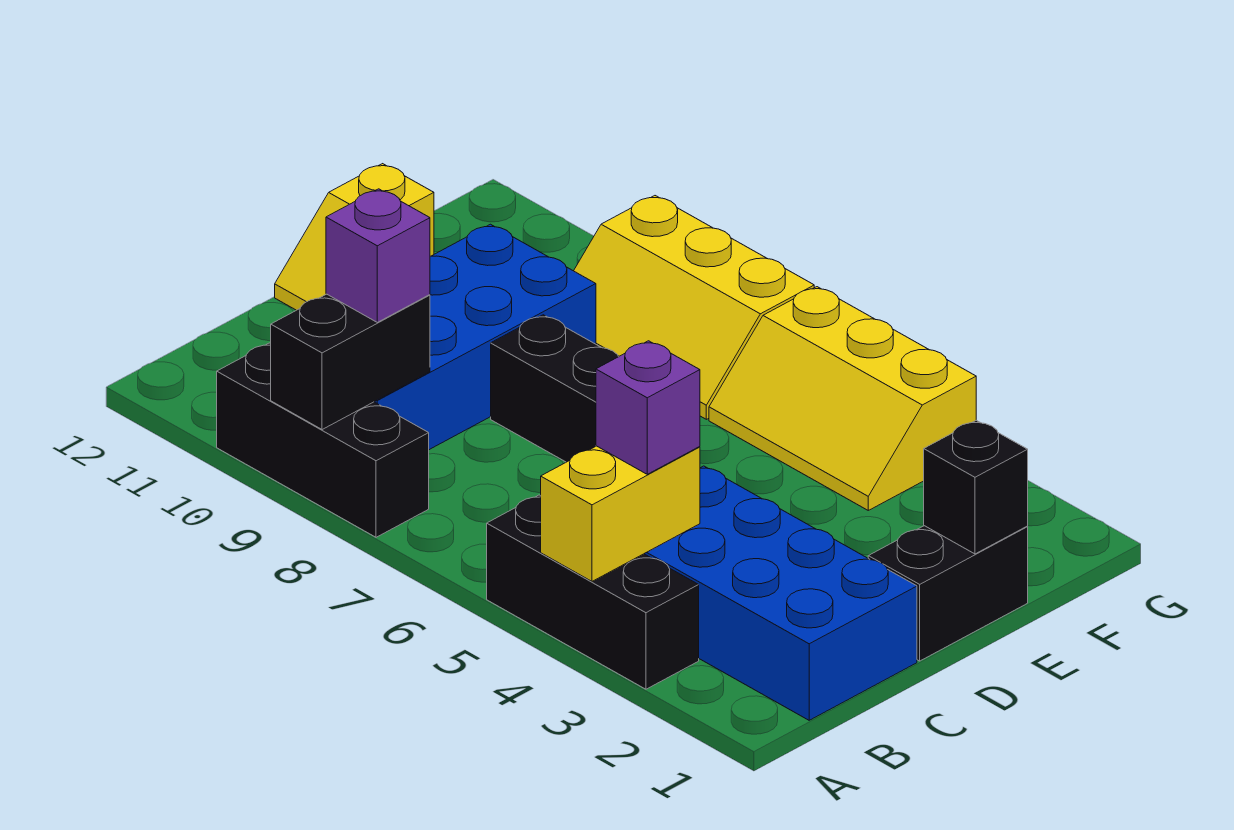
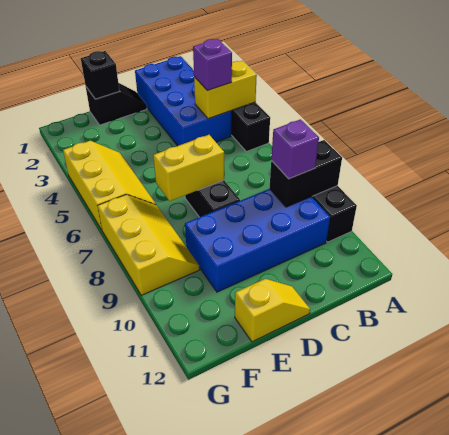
black brick D1:E1 level 1 -> black slope D1:E1 level 1 top E
none -> yellow brick D7:E7 level 2

